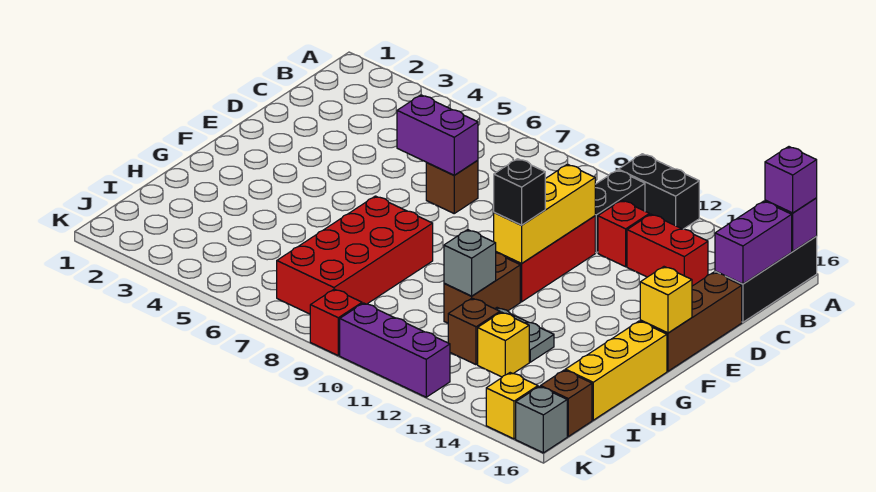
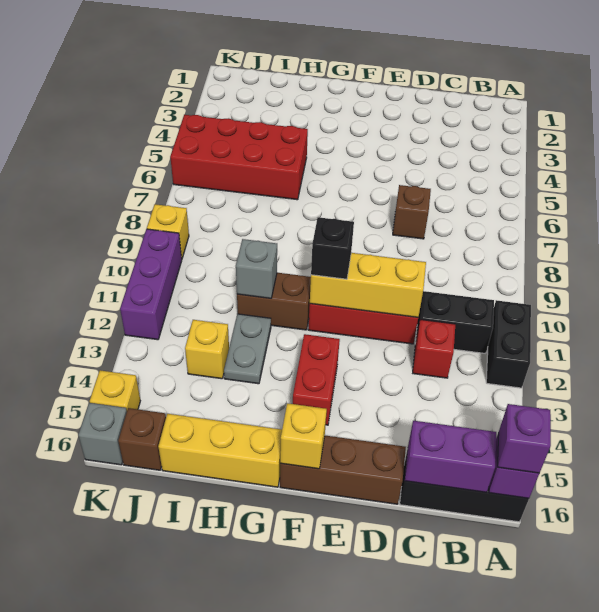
red brick C13:C14 level 1 -> red brick F13:F14 level 1
purple brick D6:D7 level 2 -> none
red brick G7:J8 level 1 -> red brick H5:K6 level 1
brown brick I12 level 1 -> none
red brick K9 level 1 -> yellow brick K9 level 1

